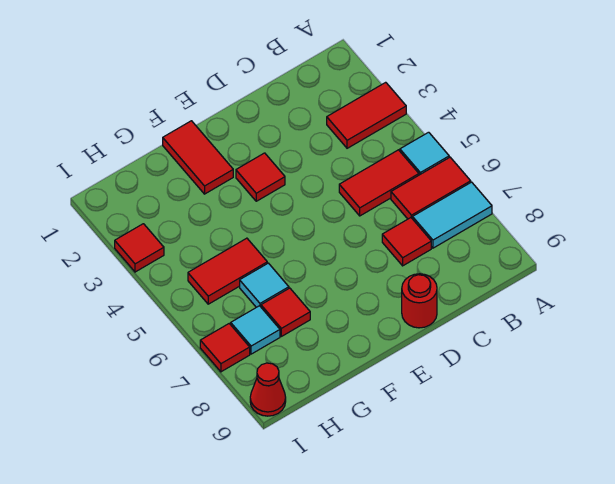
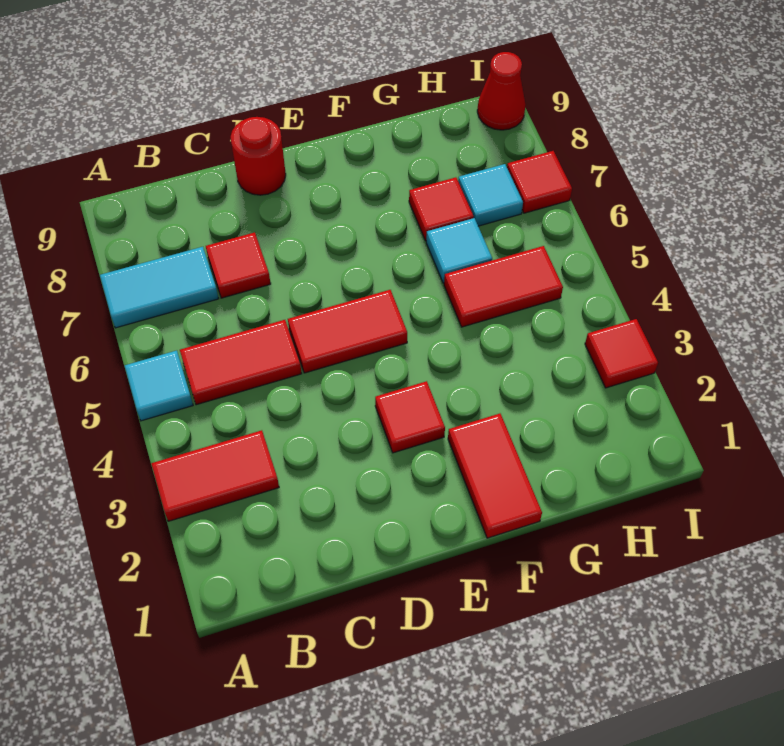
red tile A6:B6 level 1 -> red tile D5:E5 level 1

